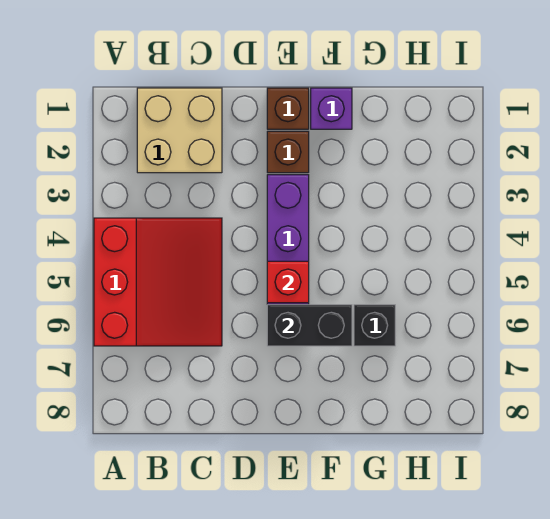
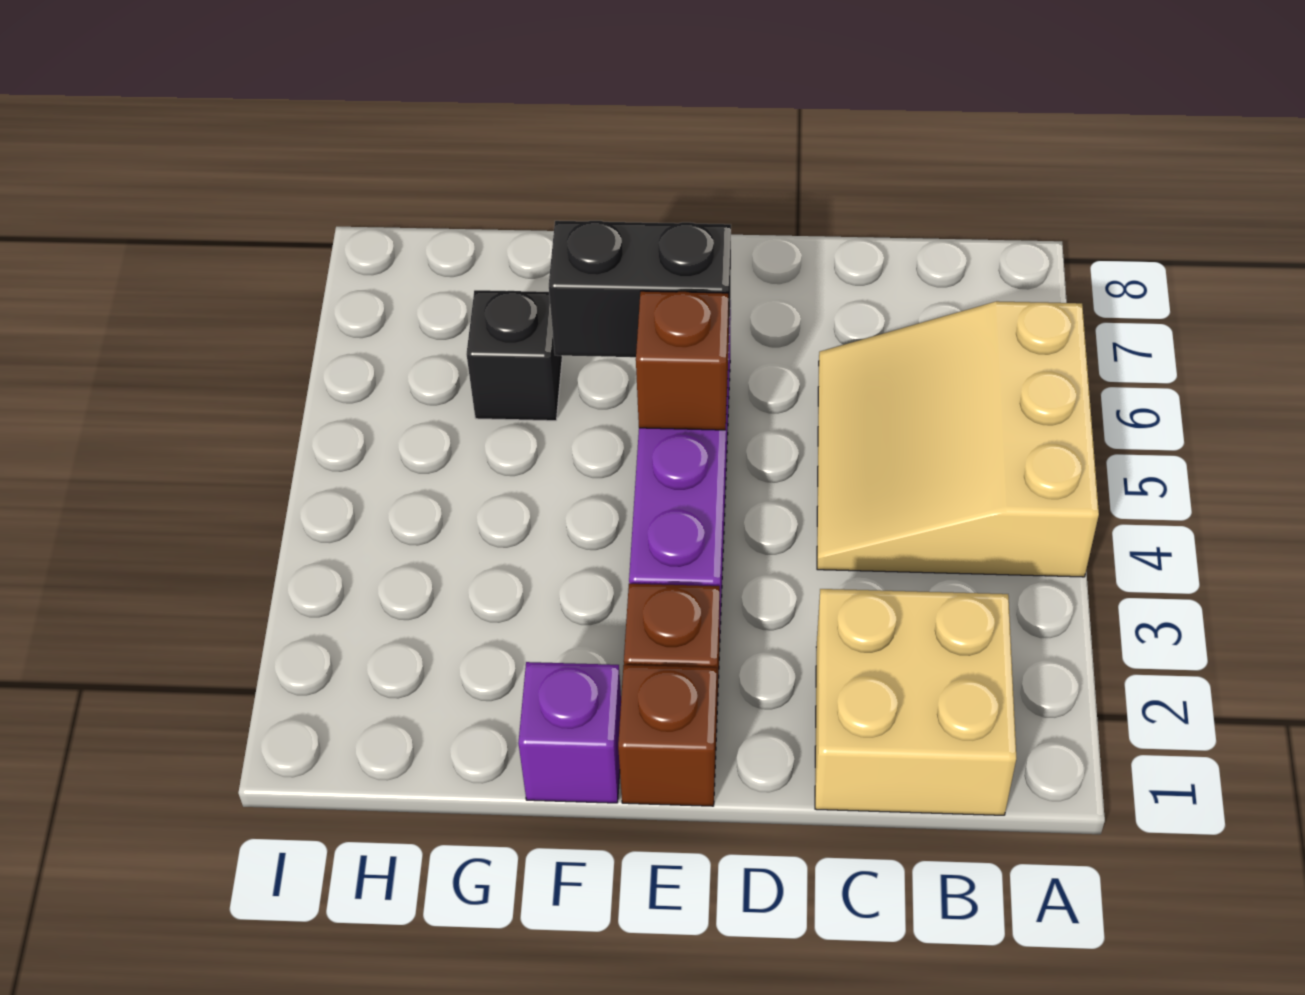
red slope A4:C6 level 1 top A -> tan slope A4:C6 level 1 top A
red brick E5 level 2 -> brown brick E5 level 2

